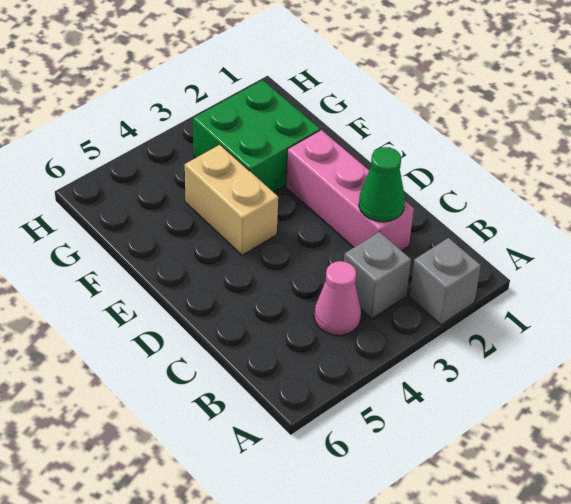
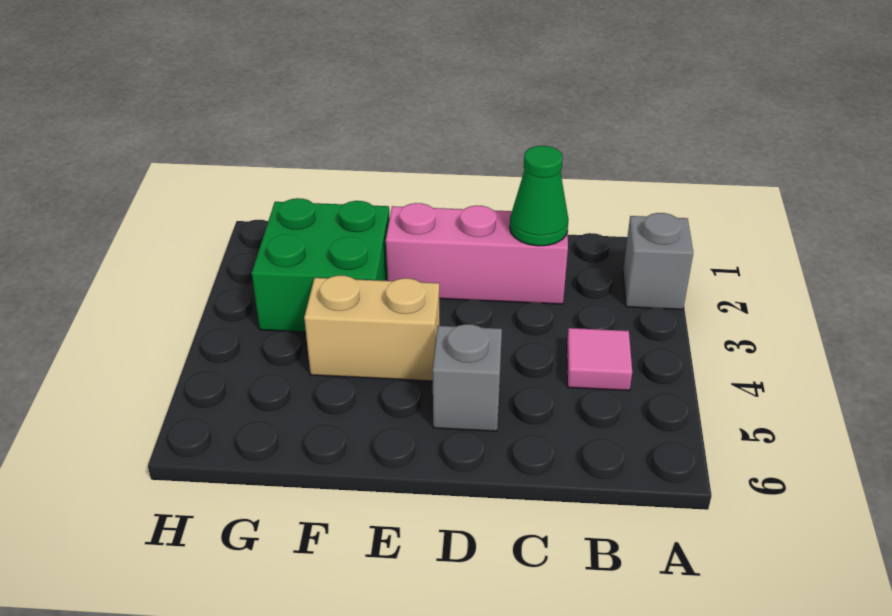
grey brick B3 level 1 -> grey brick D5 level 1
pink cone B4 level 1 -> pink tile B4 level 1

